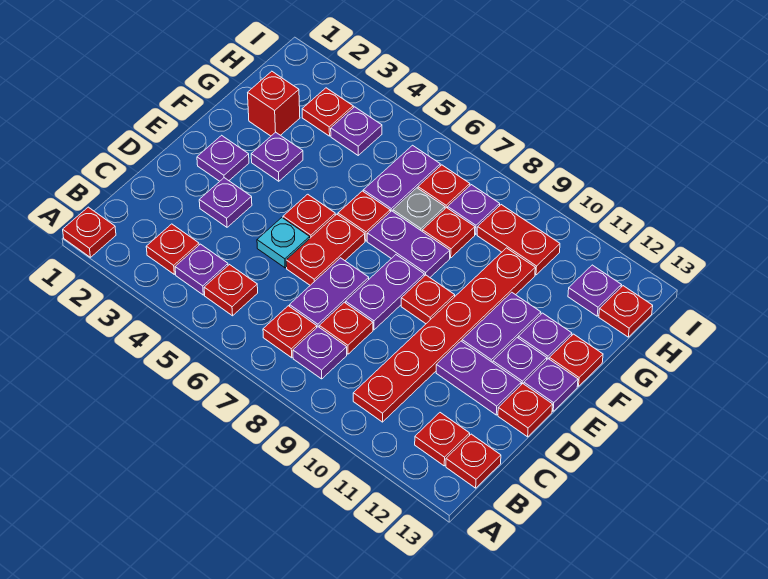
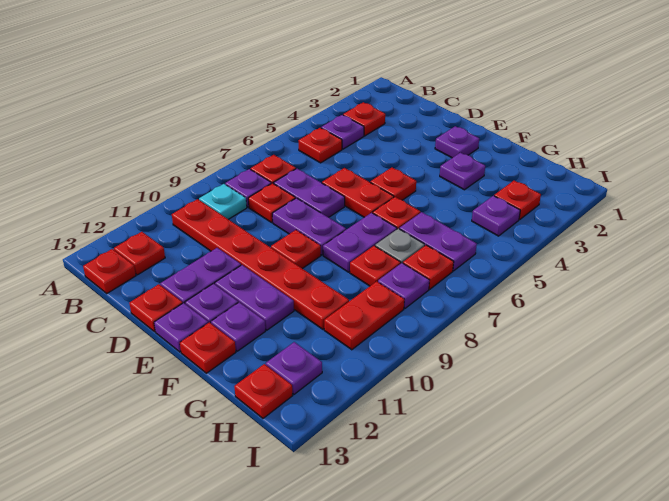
red plate A1 level 1 -> none
purple plate D3 level 1 -> none
cyan plate D5 level 1 -> cyan plate B9 level 1
red brick G2 level 1 -> none

